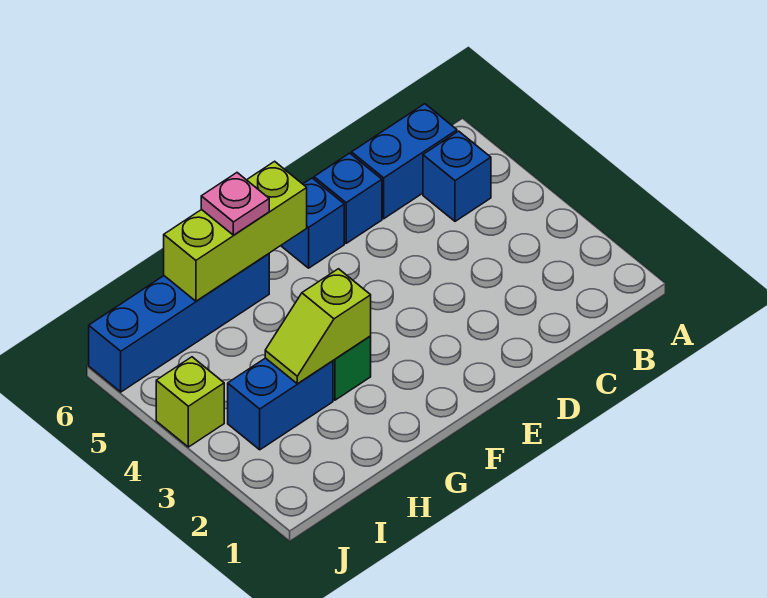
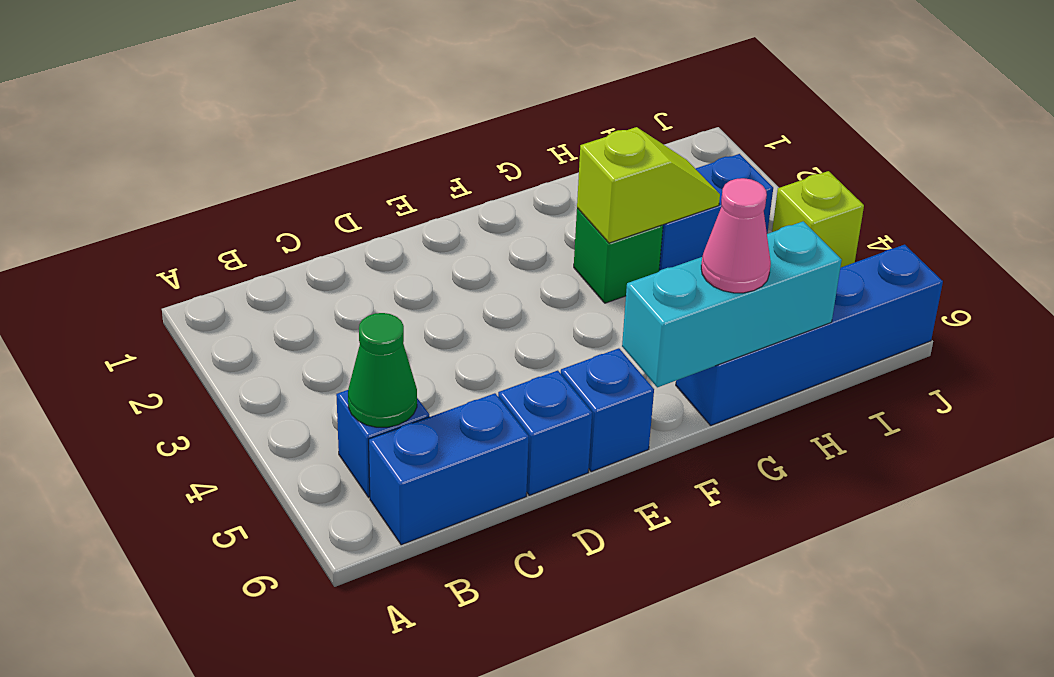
none -> green cone B5 level 2
lime brick F6:H6 level 2 -> cyan brick F6:H6 level 2
pink plate G6 level 3 -> pink cone G6 level 3

